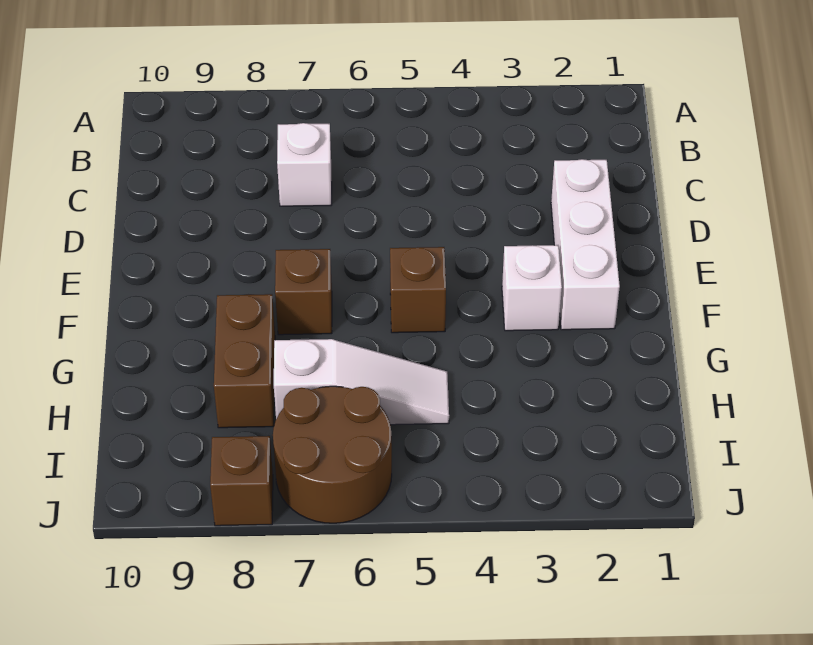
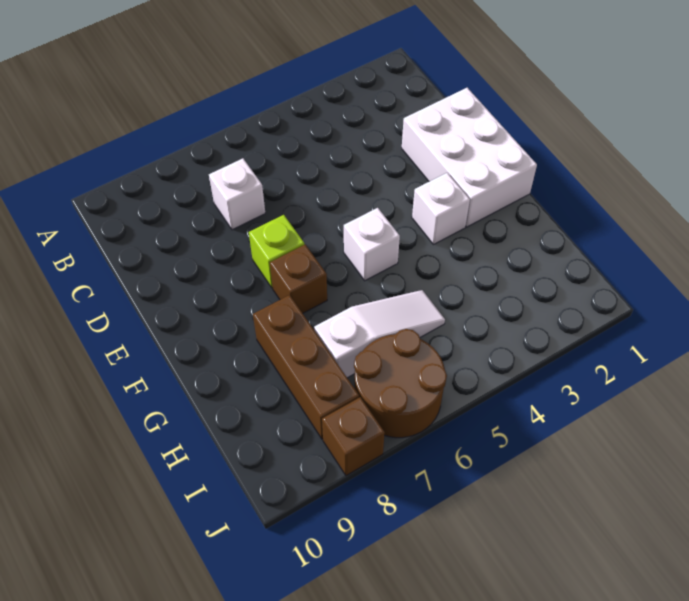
white brick D2:F2 level 1 -> white brick D1:F2 level 1
none -> lime brick E7 level 1
brown brick F5 level 1 -> white brick F5 level 1
brown brick G8:H8 level 1 -> brown brick G8:I8 level 1

